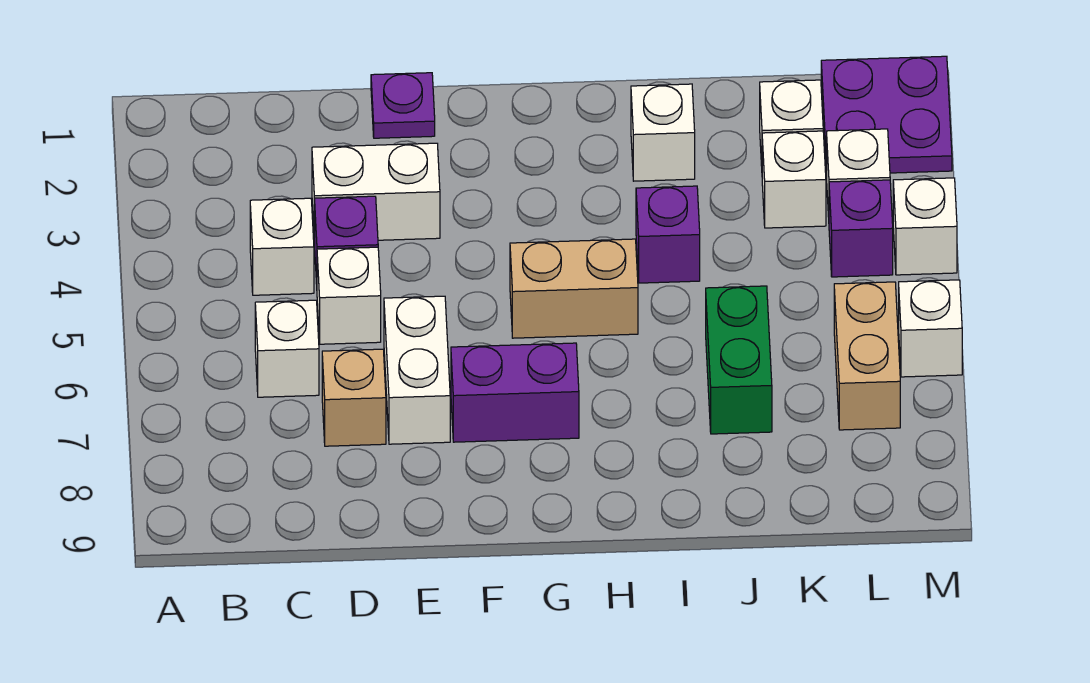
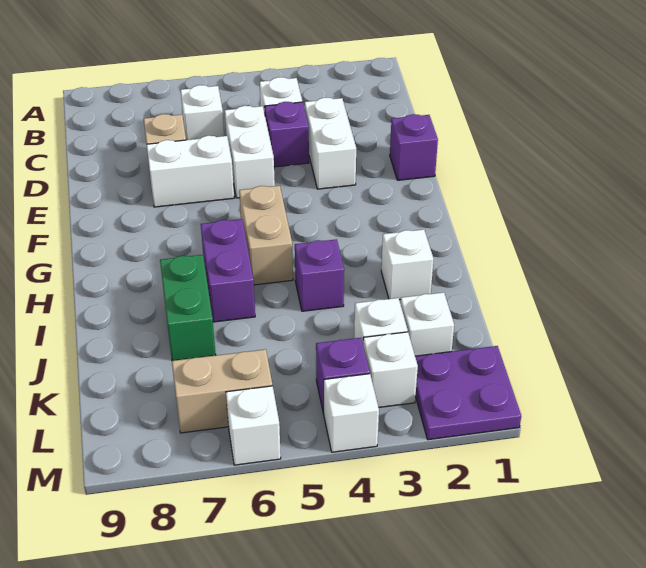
white brick D5 level 1 -> white brick D5:E5 level 1
purple plate E1 level 1 -> purple brick E1 level 1
purple brick F7:G7 level 1 -> purple brick H6:I6 level 1
green brick J6:J7 level 1 -> green brick I7:J7 level 1

